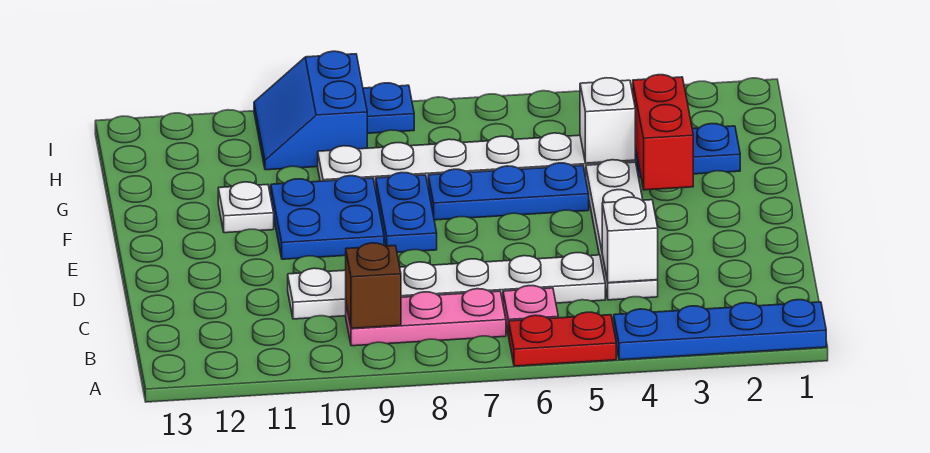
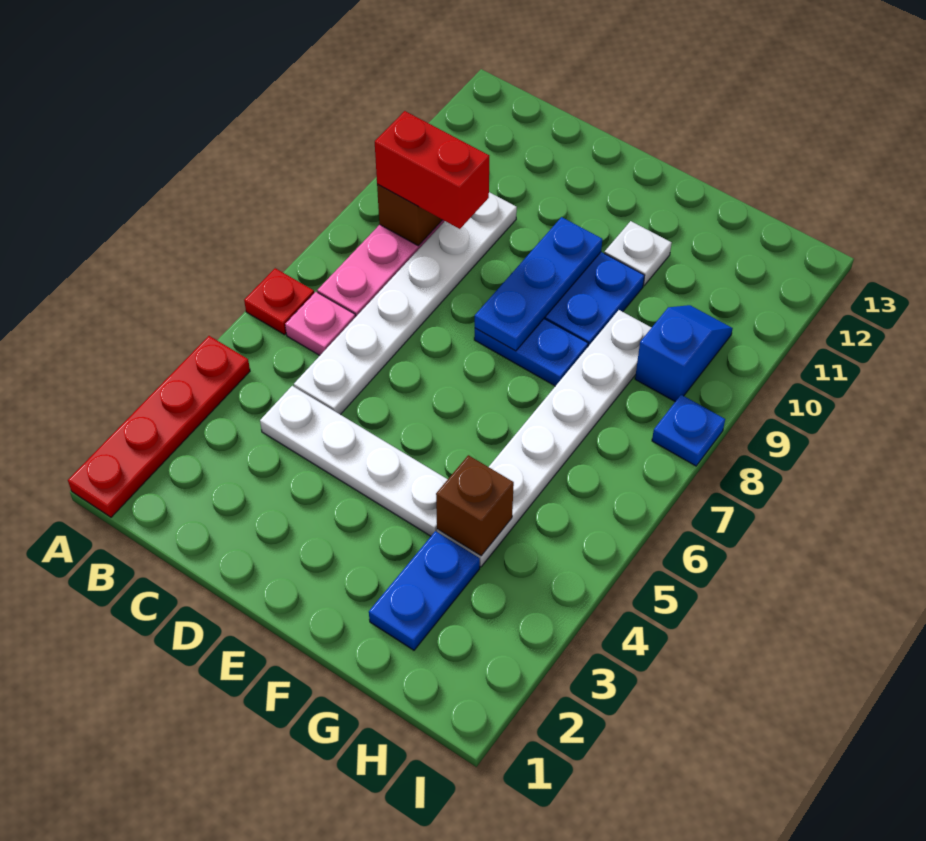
blue plate A1:A4 level 1 -> red plate A1:A4 level 1
red plate A5:A6 level 1 -> red plate A6 level 1
white brick C4 level 2 -> none
red brick F3:G3 level 2 -> red brick B9:C9 level 3
blue plate F5:F7 level 1 -> blue plate E8:E10 level 2
white brick G4 level 2 -> brown brick G4 level 2
blue slope H9:I10 level 1 top 9 -> blue slope H9:H10 level 1 top 9

